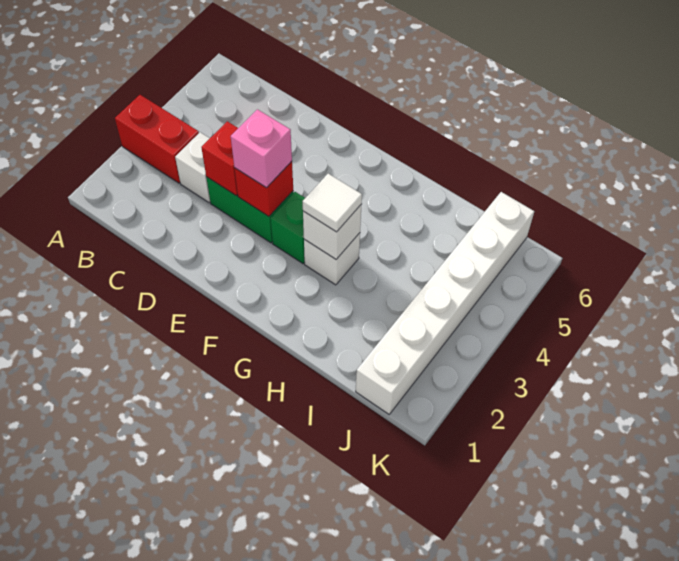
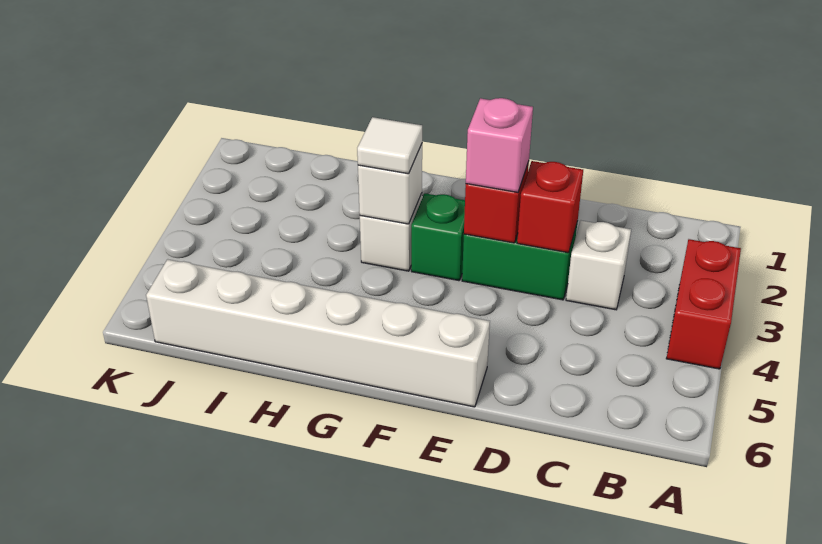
red brick A3:B3 level 1 -> red brick A3:A4 level 1
white brick J1:J6 level 1 -> white brick E6:J6 level 1

